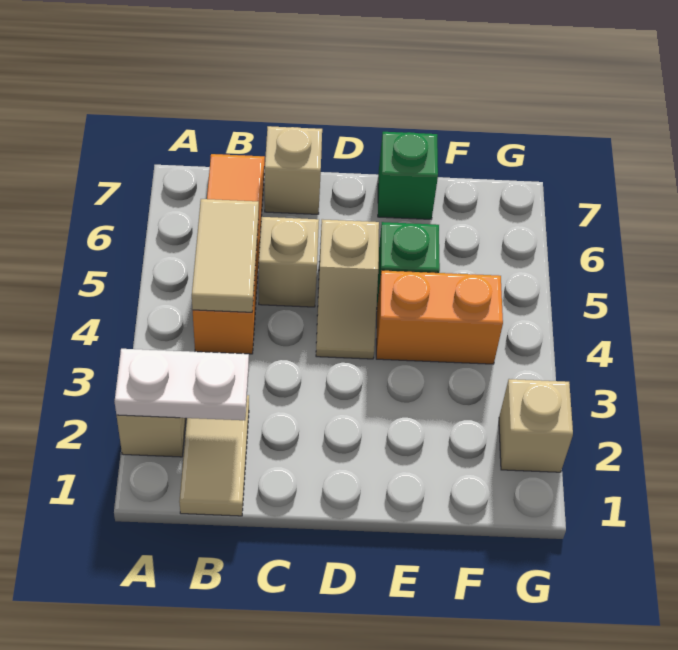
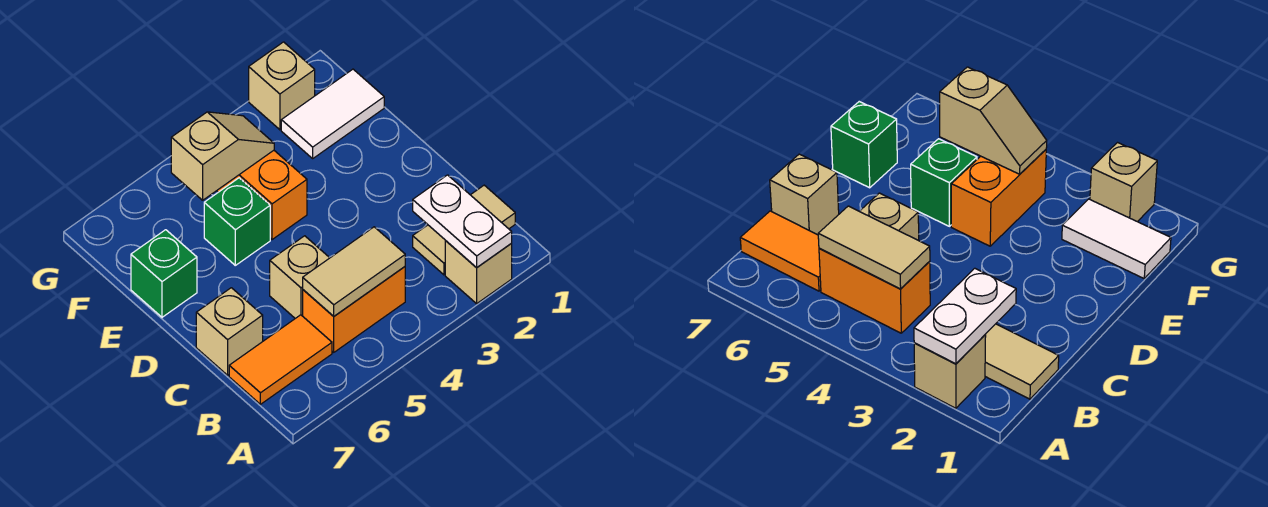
tan slope D4:D5 level 1 top 5 -> tan slope F4:F5 level 2 top 5
none -> white tile F1:F2 level 1

